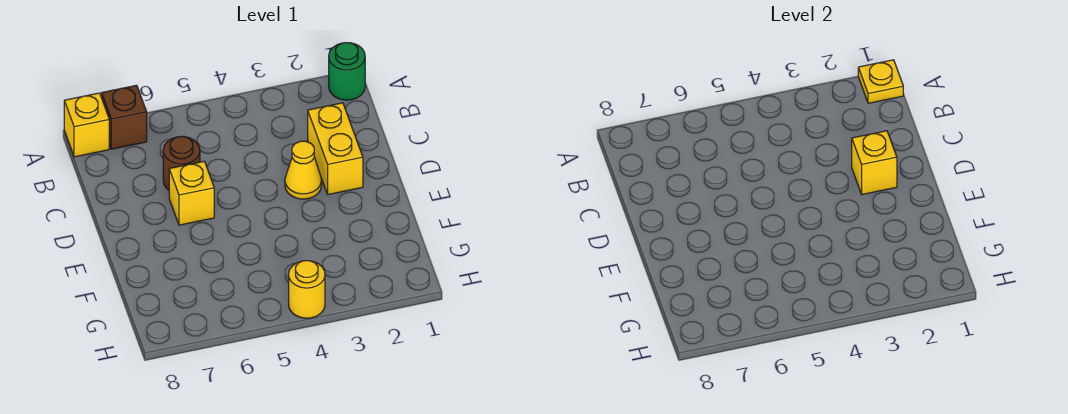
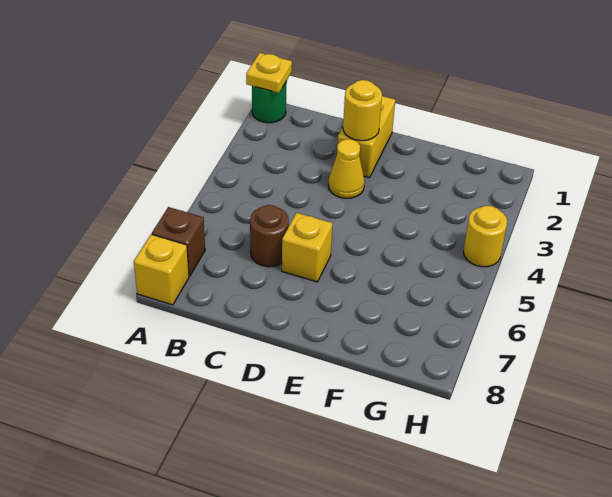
yellow brick C2:D2 level 1 -> yellow brick D1:D2 level 1
yellow brick D2 level 2 -> yellow round brick D2 level 2

